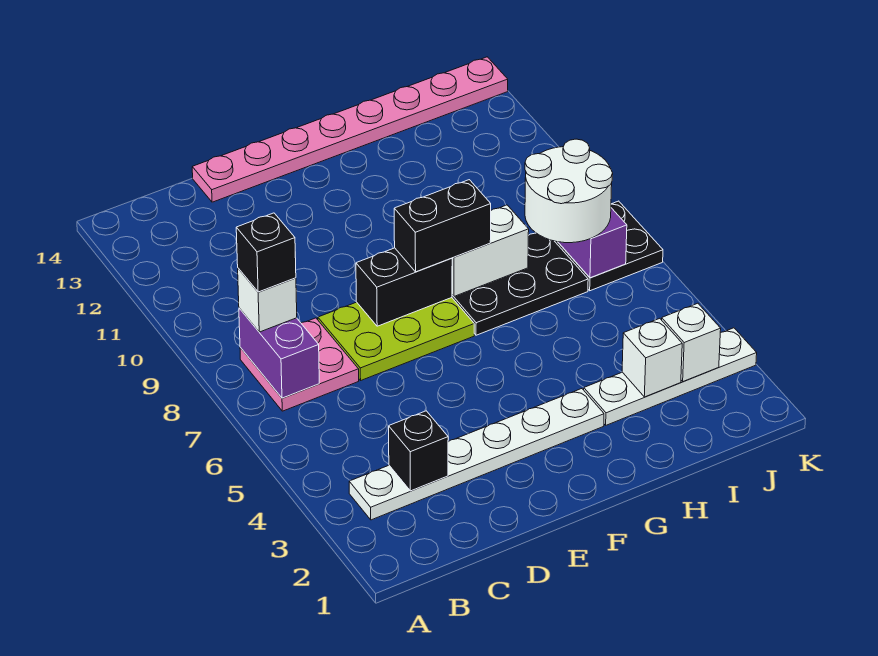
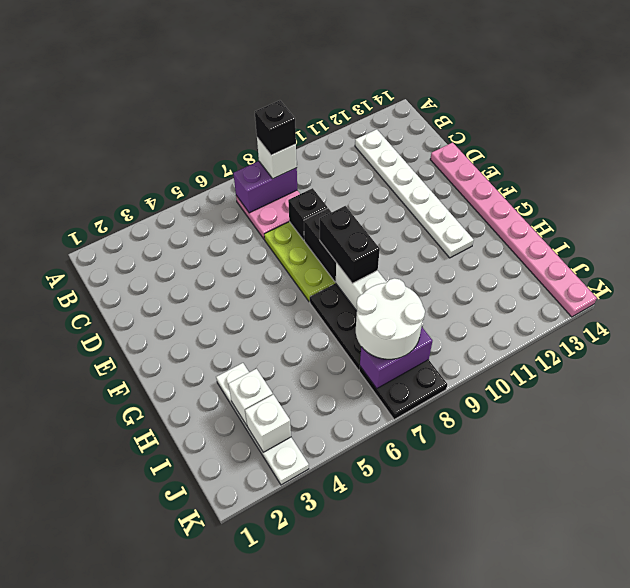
white plate B3:G3 level 1 -> white plate B12:G12 level 1
black brick C3 level 2 -> black brick D8 level 2

